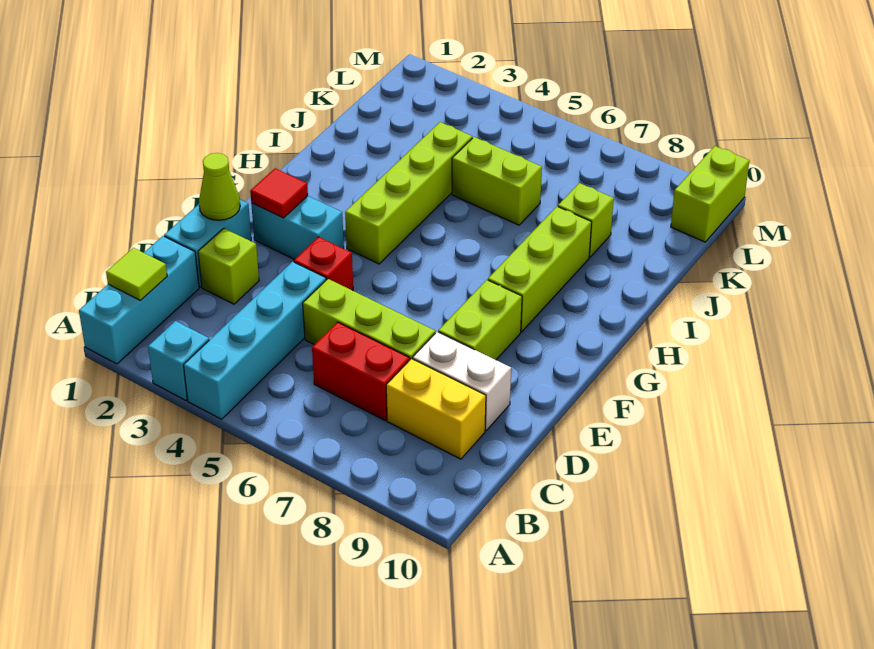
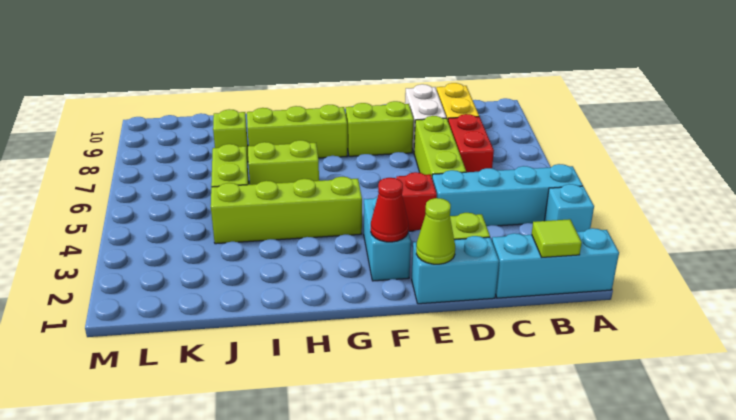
red tile F2 level 2 -> red cone F2 level 2
lime brick L10:M10 level 1 -> lime brick H6:I6 level 1

